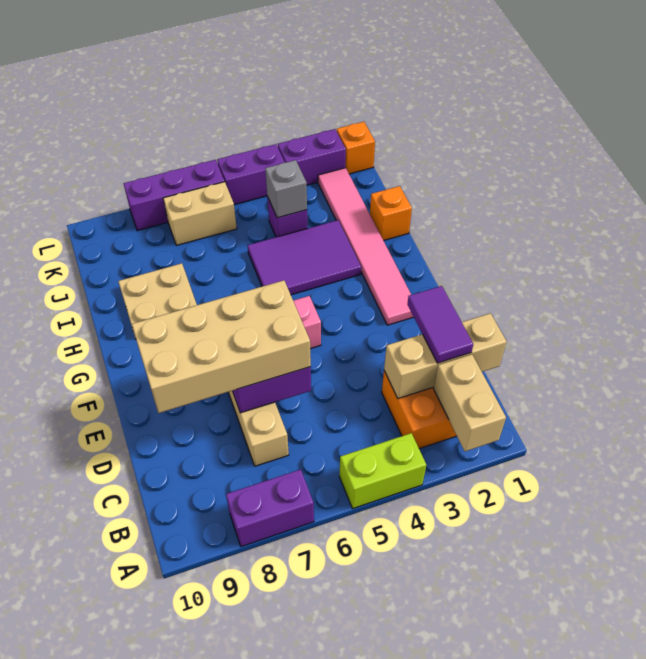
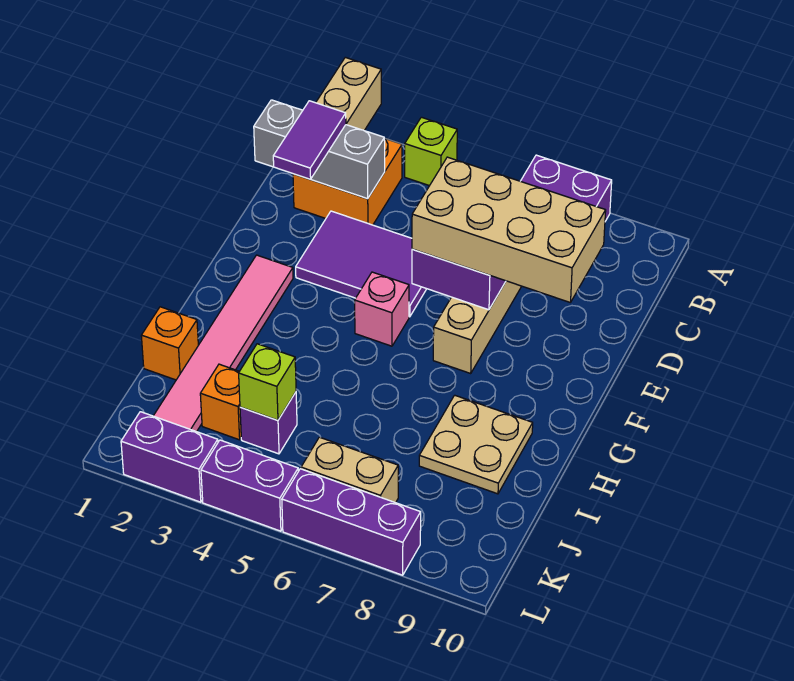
lime brick A4:A5 level 1 -> lime brick A4 level 1
tan brick C1:C3 level 2 -> grey brick C1:C3 level 2
purple tile H3:I5 level 1 -> purple tile D3:E5 level 1
grey brick J4 level 2 -> lime brick J4 level 2
orange brick L1 level 1 -> orange brick J3 level 1

